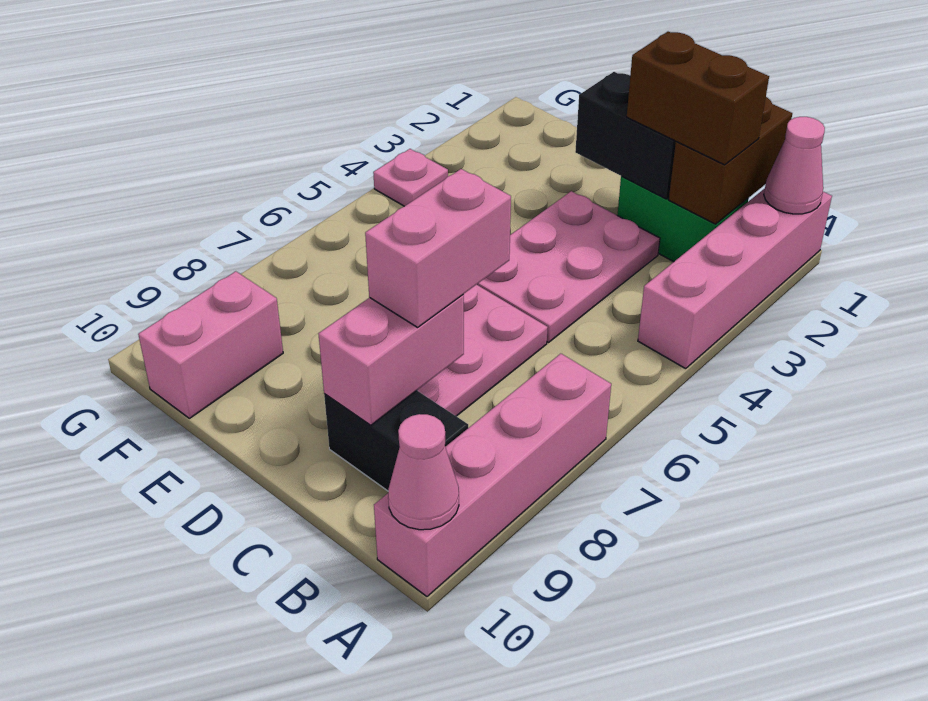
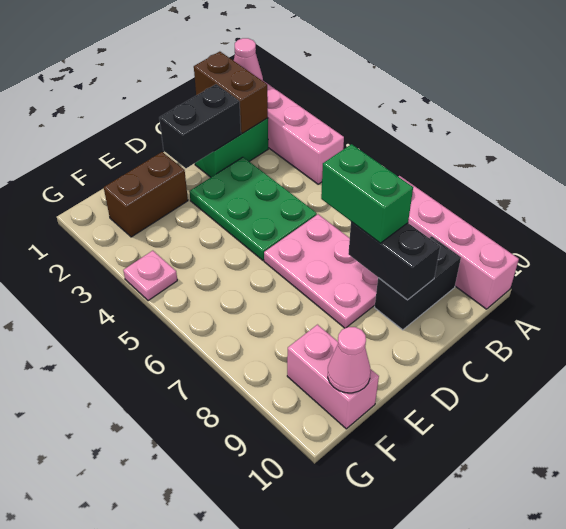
pink cone A10 level 2 -> pink cone F10 level 2
brown brick B2:C2 level 3 -> brown brick E2:F2 level 1
pink plate C3:D5 level 1 -> green plate C3:D5 level 1
pink brick C7:C8 level 3 -> green brick C7:C8 level 3
pink brick C8:C9 level 2 -> black brick C8:C9 level 2

